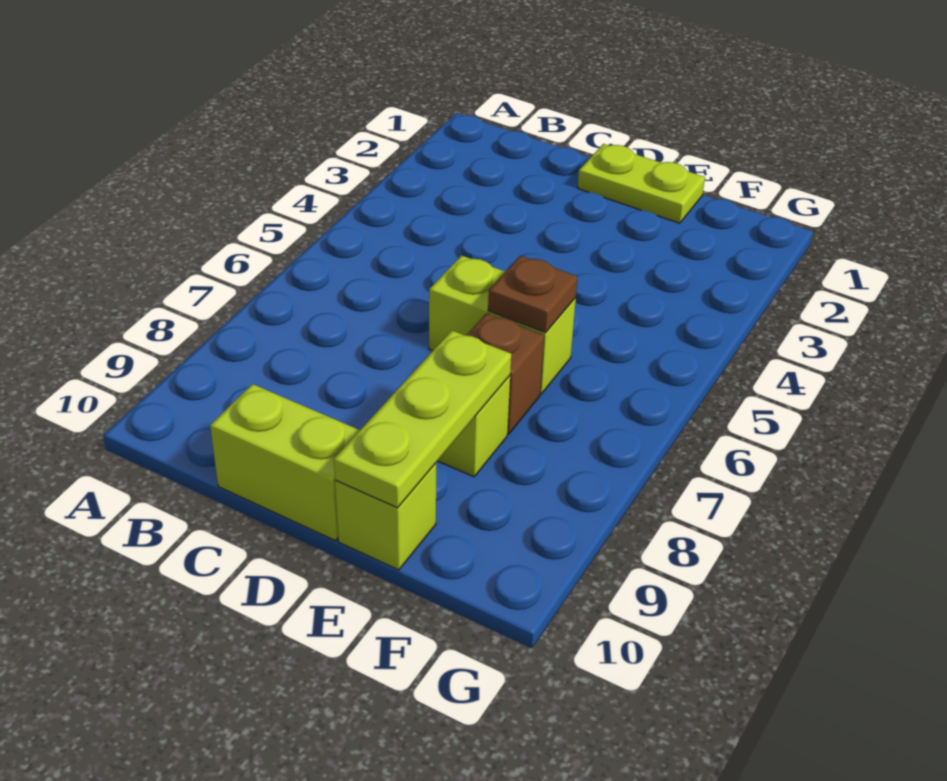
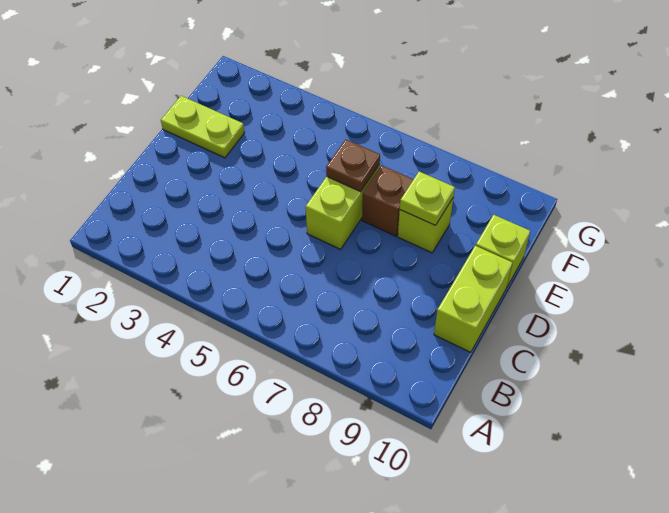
lime plate D1:E1 level 1 -> lime plate E1:E2 level 1
lime plate E8:E10 level 2 -> lime plate E8 level 2

